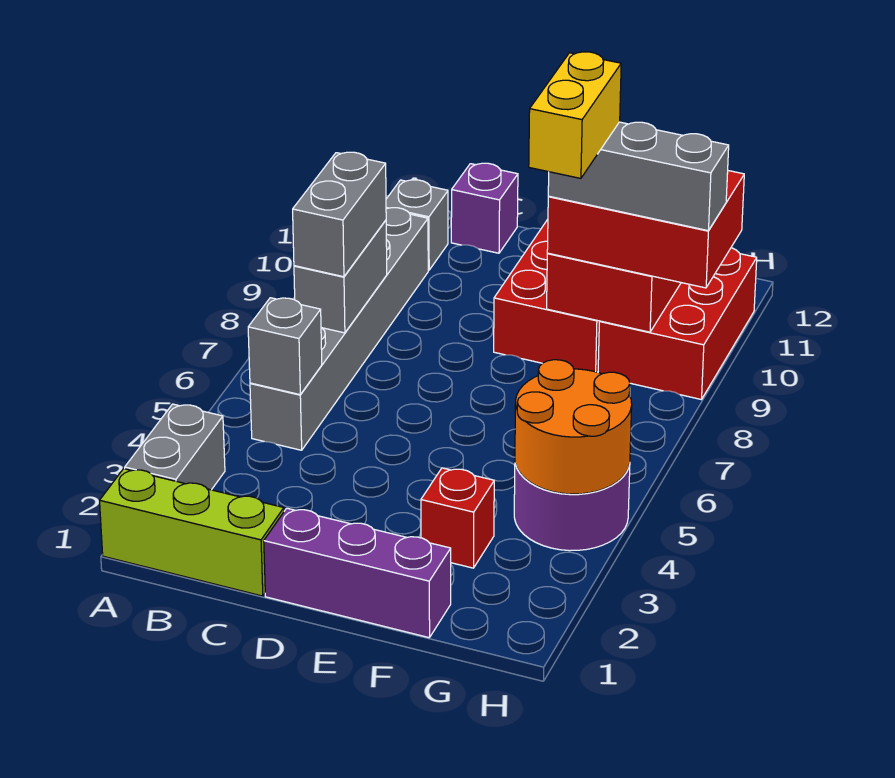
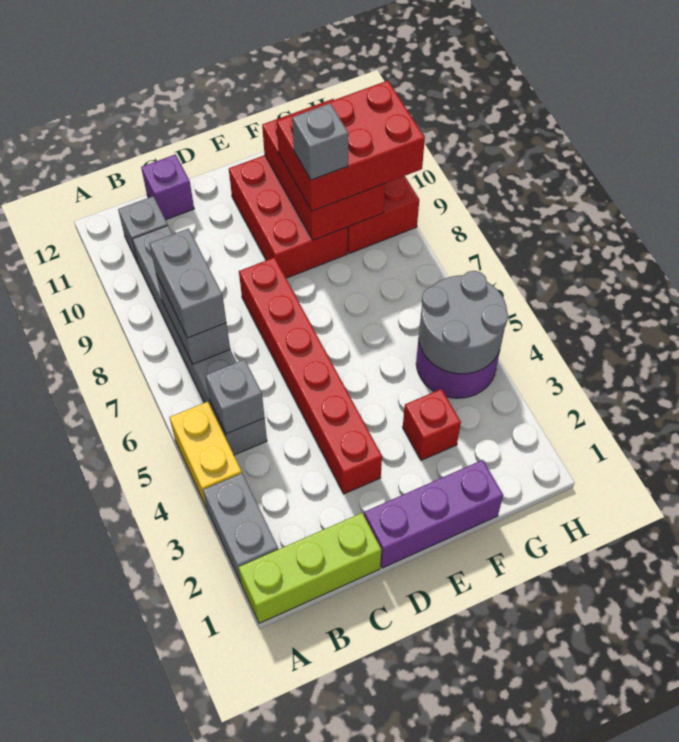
none -> red brick D3:D8 level 1
yellow brick F8:F9 level 5 -> yellow brick A4:A5 level 1
grey brick F9:H9 level 4 -> grey brick F9 level 4
orange round brick G4:H5 level 2 -> grey round brick G4:H5 level 2

